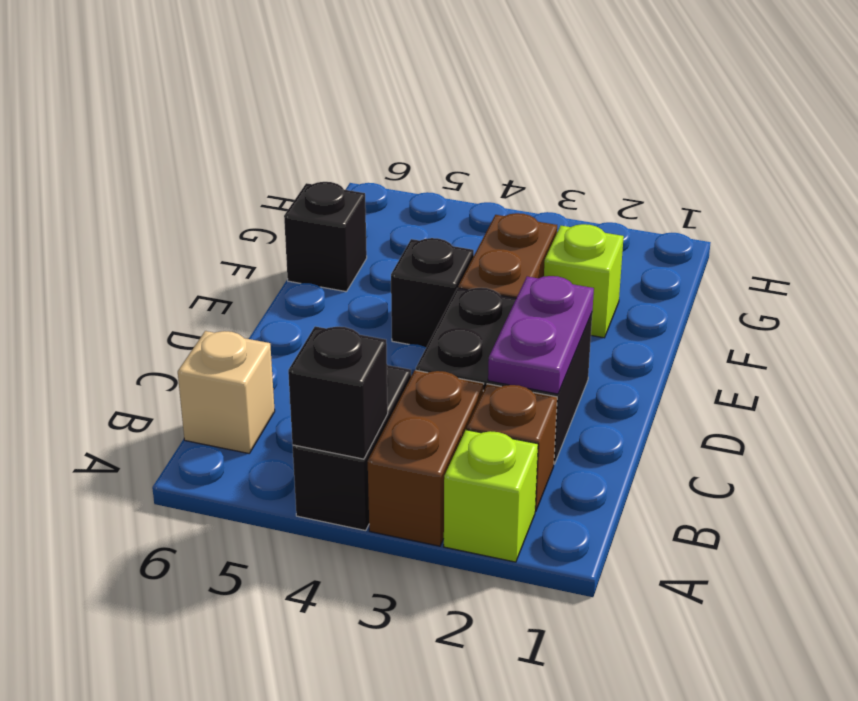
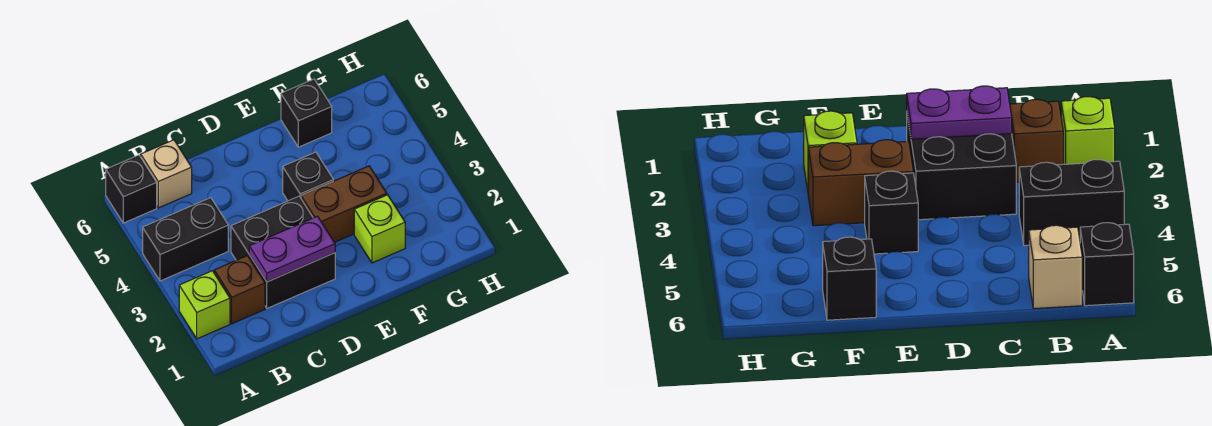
brown brick A3:B3 level 1 -> none
black brick A4 level 2 -> black brick A6 level 1

